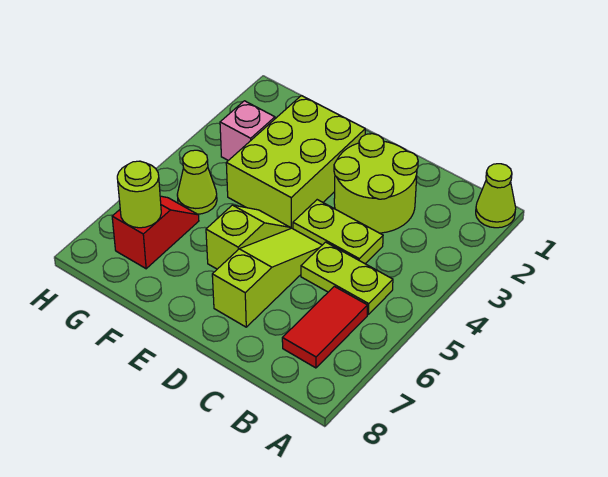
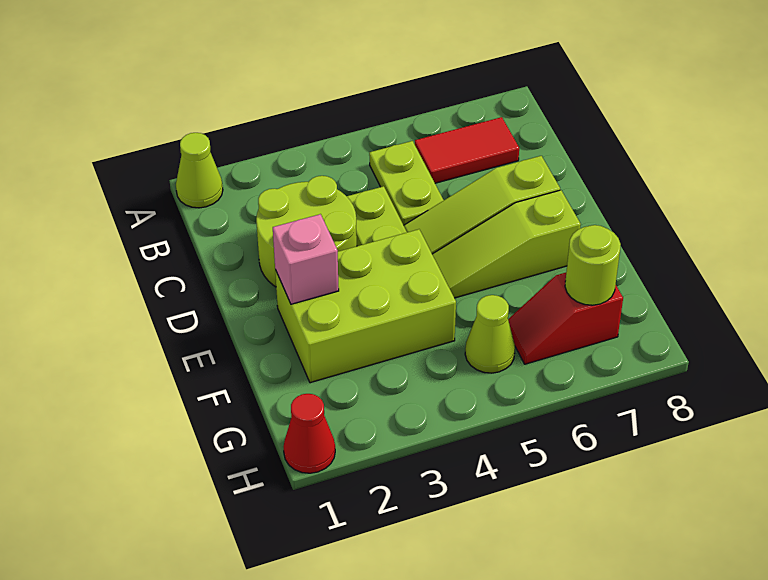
lime slope E5:E6 level 1 top 6 -> lime slope E5:E7 level 1 top 7
pink brick G3 level 1 -> pink brick E2 level 2
none -> red cone H1 level 1

